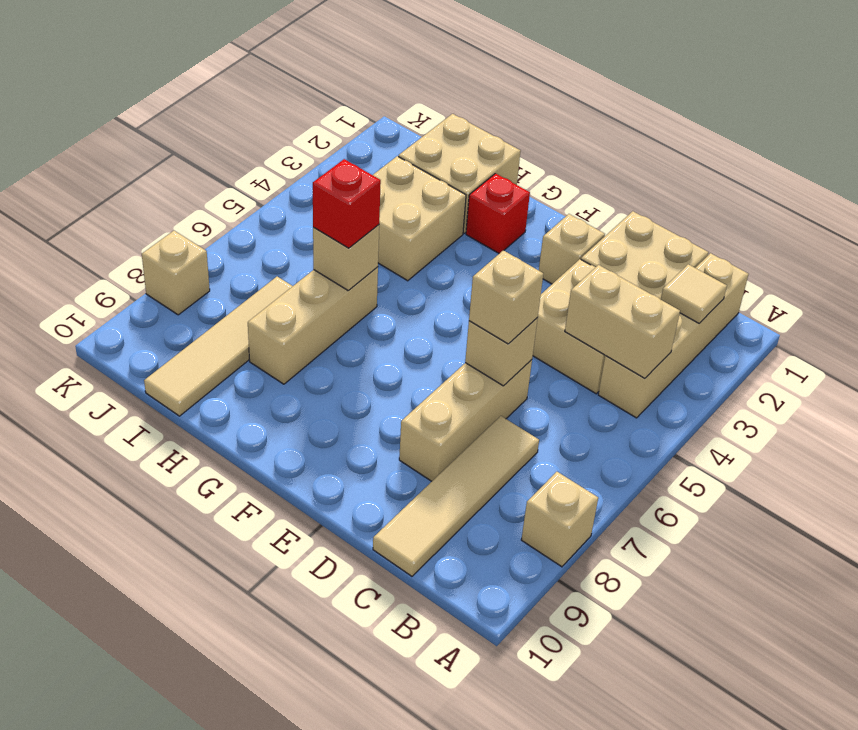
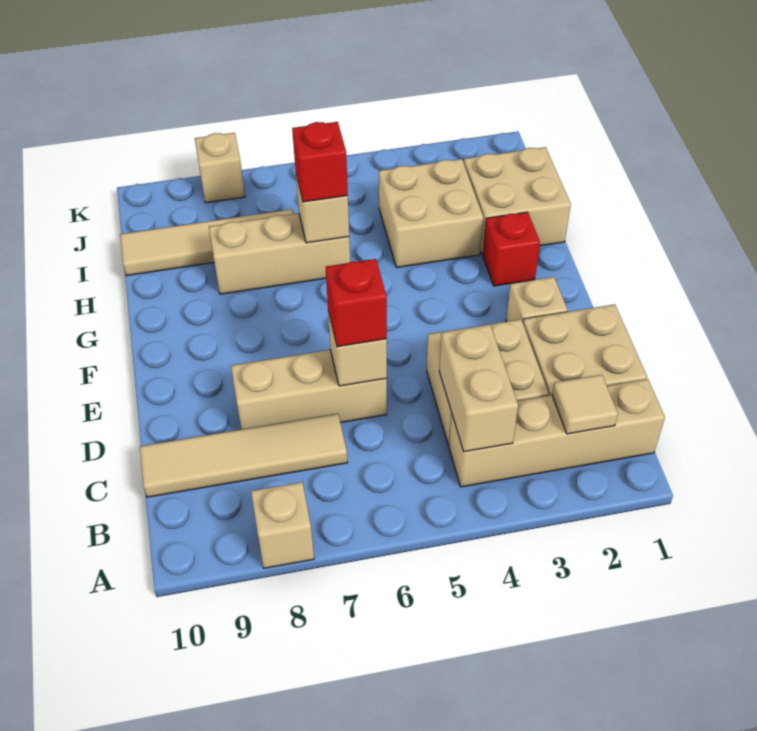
tan brick D6 level 3 -> red brick D6 level 3

